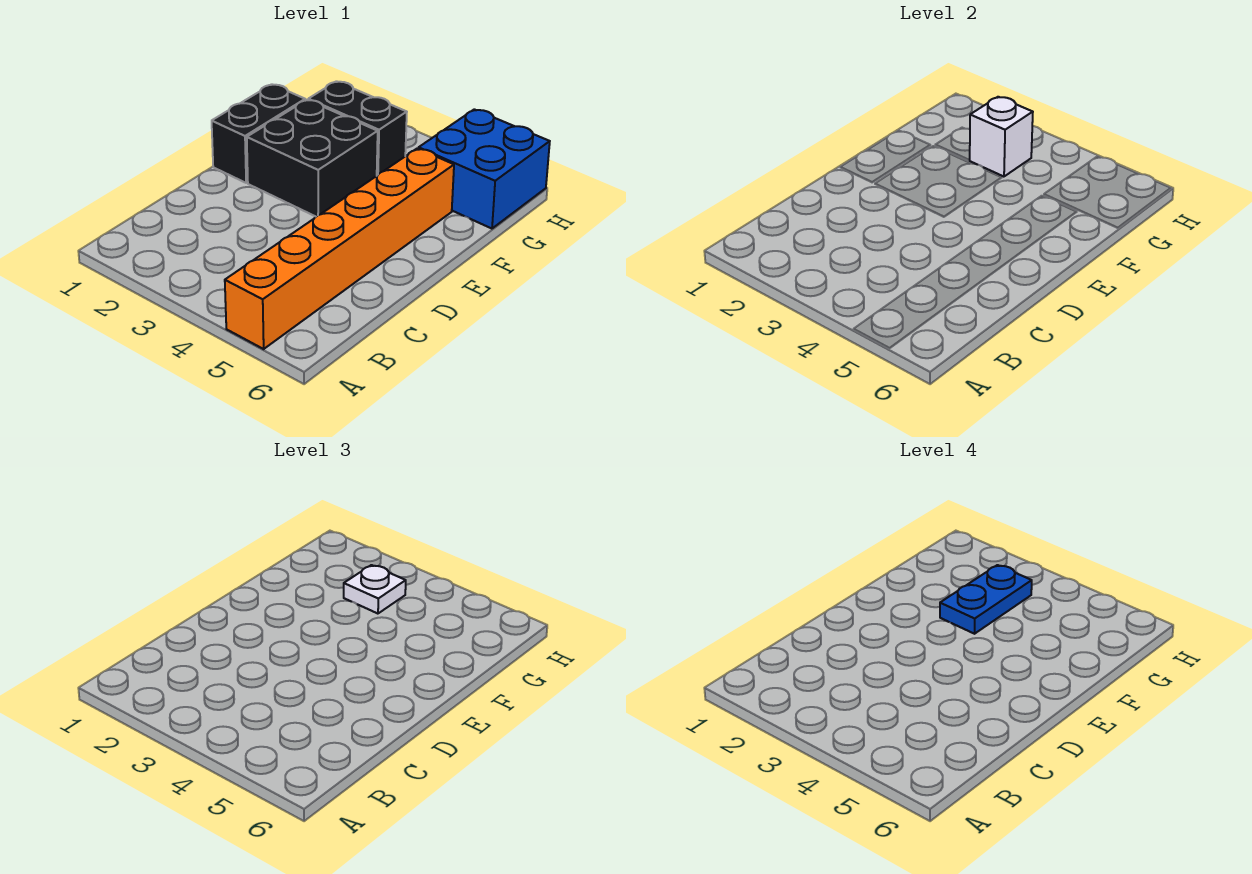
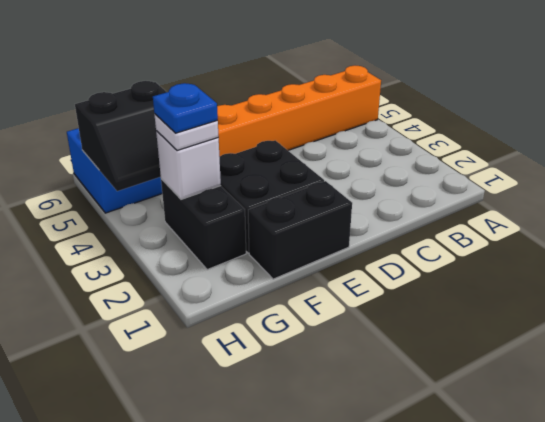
blue plate F3:G3 level 4 -> blue plate G3 level 4
none -> black slope G4:H5 level 2 top 5

